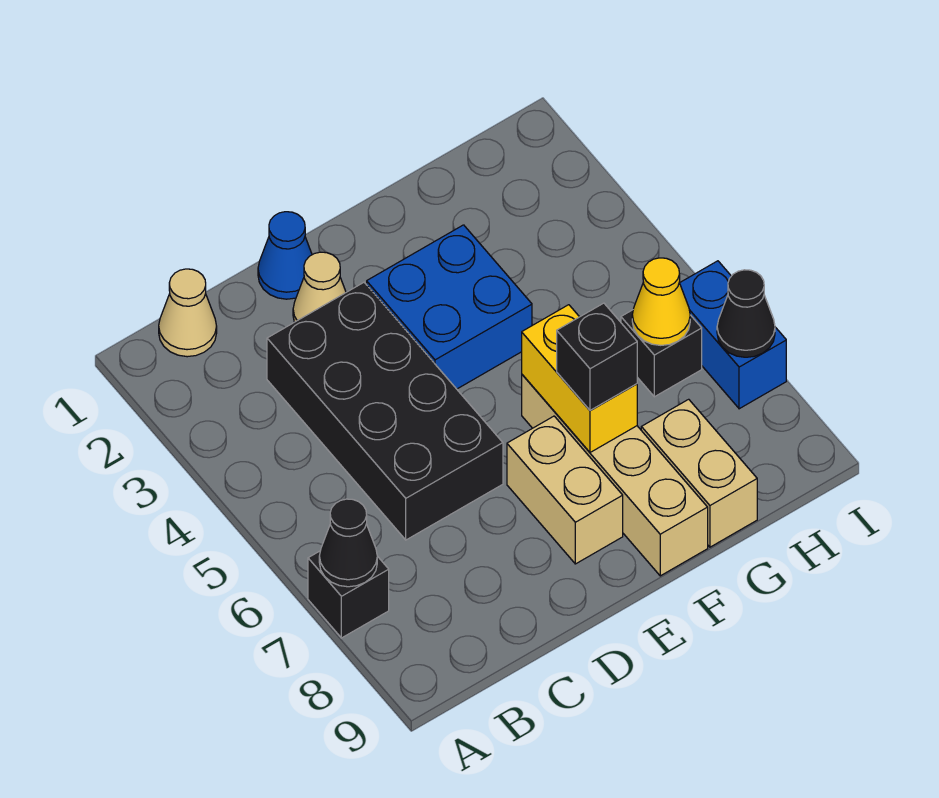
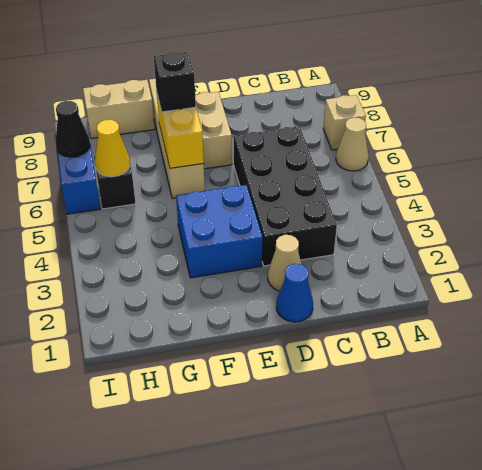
black brick A7 level 1 -> tan brick A7 level 1
black cone A7 level 2 -> none
tan cone B1 level 1 -> tan cone A6 level 1
tan brick G8:G9 level 1 -> tan brick G9:H9 level 1

